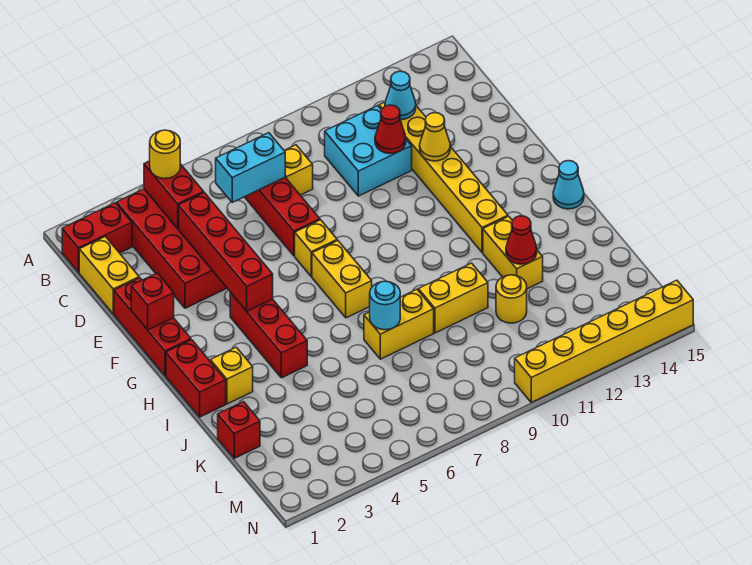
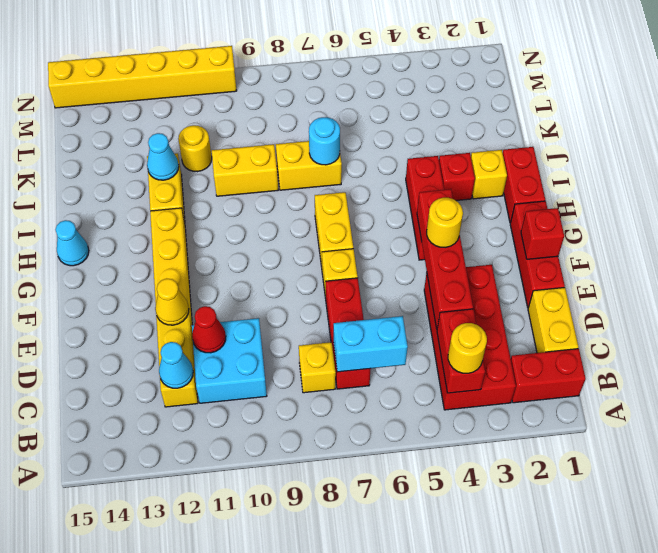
none -> yellow round brick F4 level 3
red cone J12 level 2 -> cyan cone J12 level 2
red brick K1 level 1 -> red brick I3 level 1

